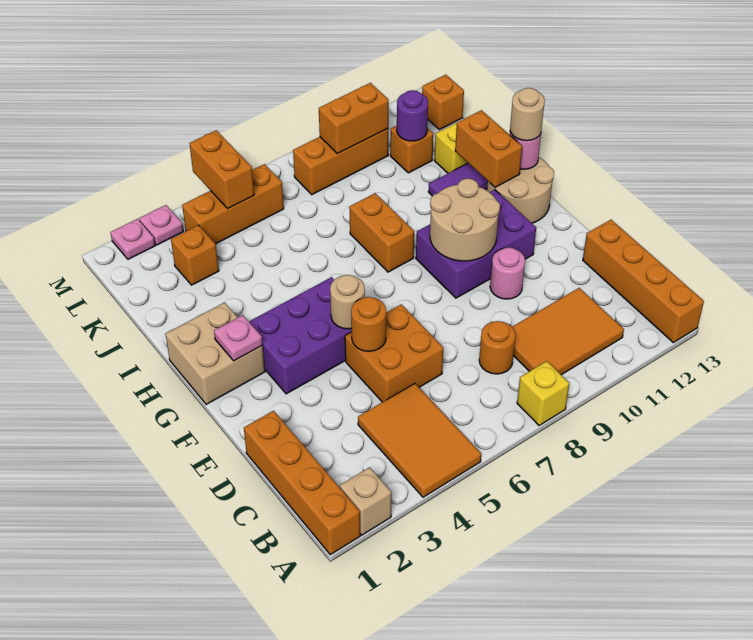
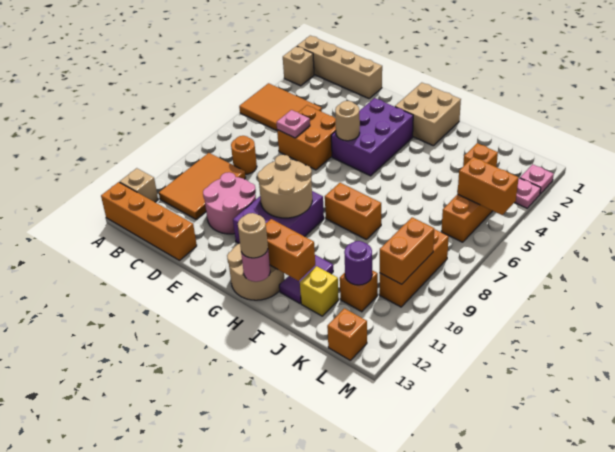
orange brick A1:D1 level 1 -> tan brick A1:D1 level 1
yellow brick A8 level 1 -> none
none -> tan brick A12 level 1
orange round brick E5 level 2 -> none
pink round brick E10 level 1 -> pink round brick D10:E11 level 1
pink plate G2 level 2 -> pink plate D6 level 2

